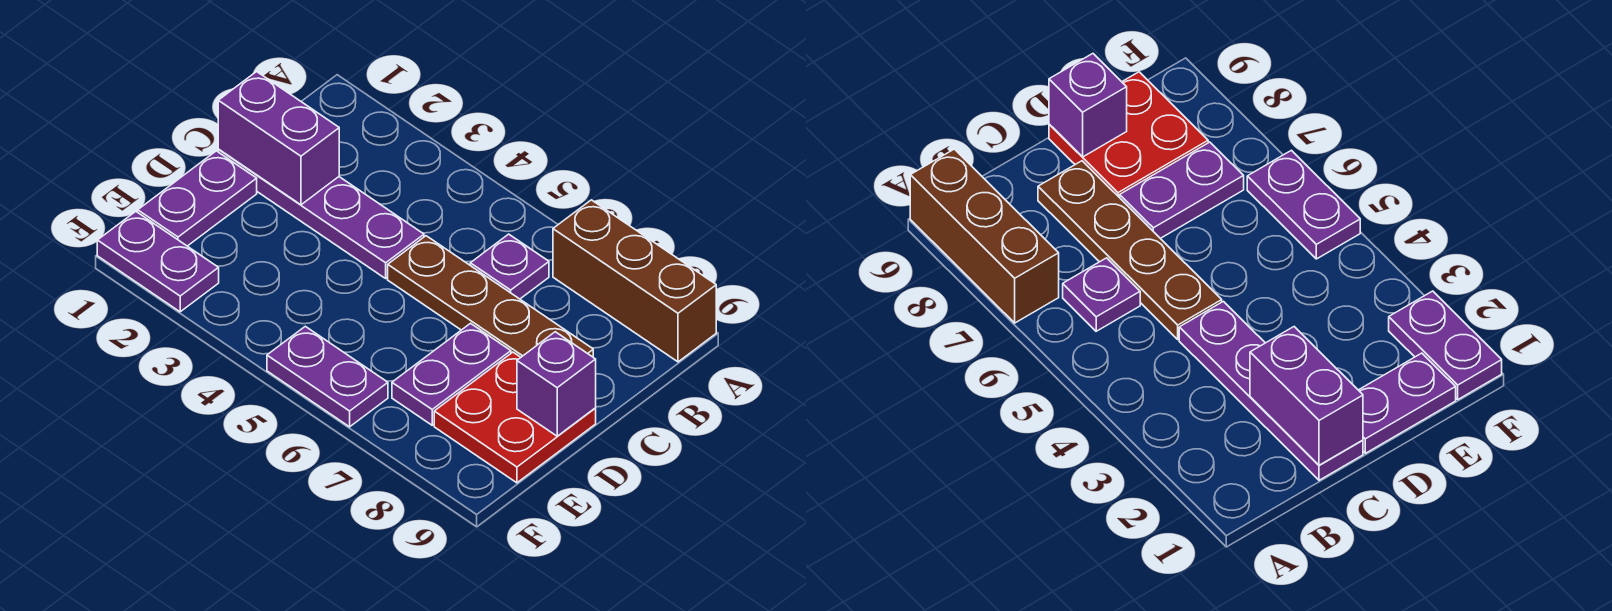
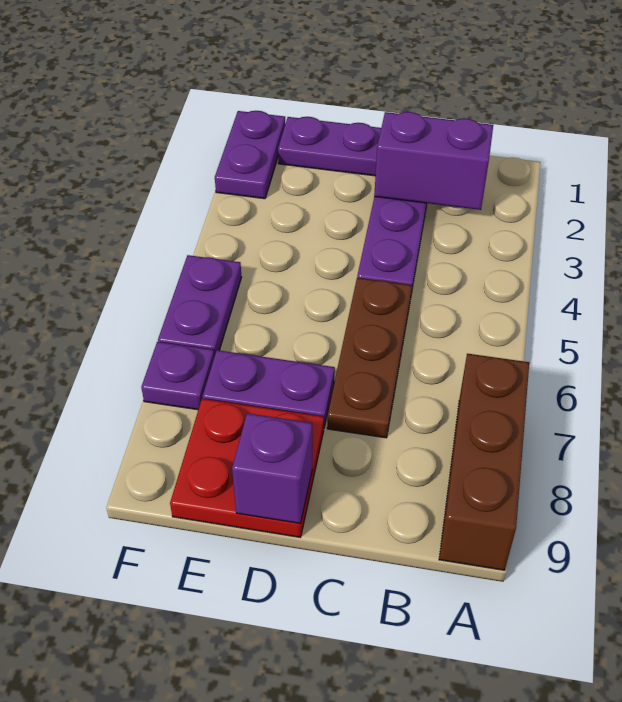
purple plate B6 level 1 -> purple plate F7 level 1
purple brick C1:C2 level 2 -> purple brick B2:C2 level 2
brown plate C5:C8 level 1 -> brown plate C5:C7 level 1

